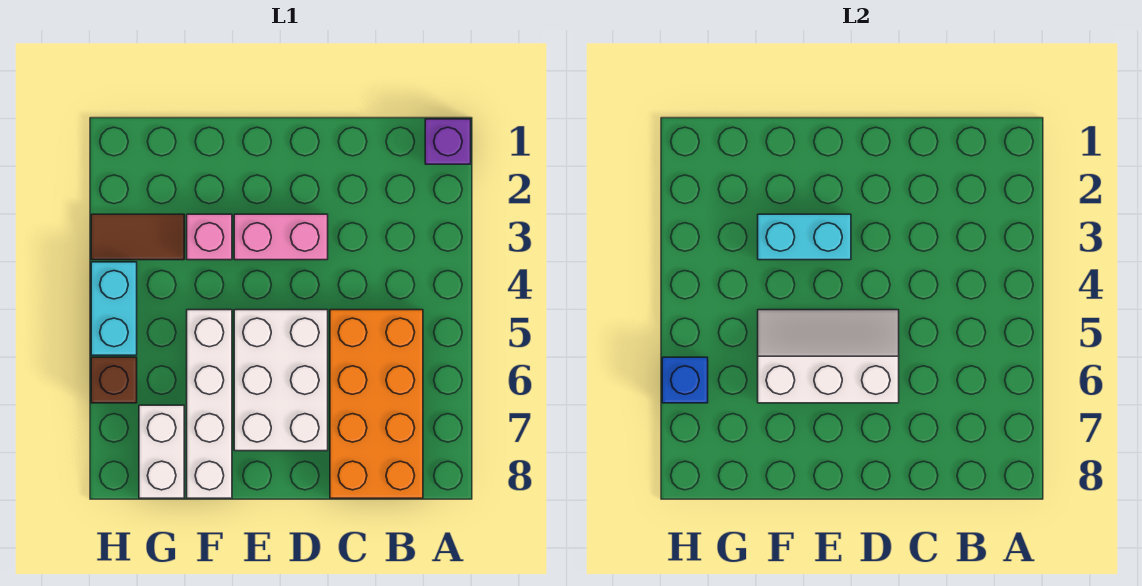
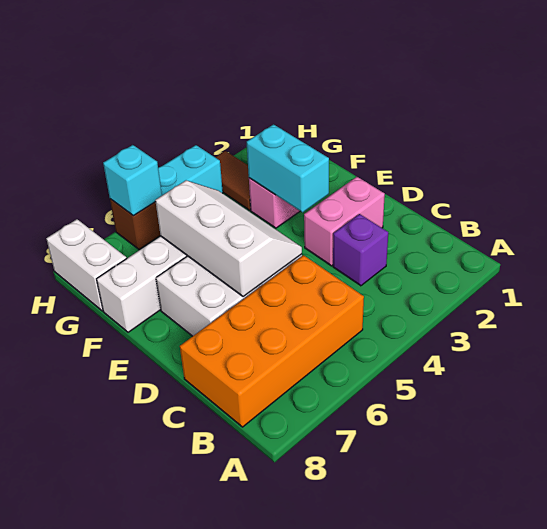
purple brick A1 level 1 -> purple brick C3 level 1
pink brick D3:E3 level 1 -> pink brick D2:D3 level 1
white brick G7:G8 level 1 -> white brick G8:H8 level 1
blue brick H6 level 2 -> cyan brick H6 level 2

